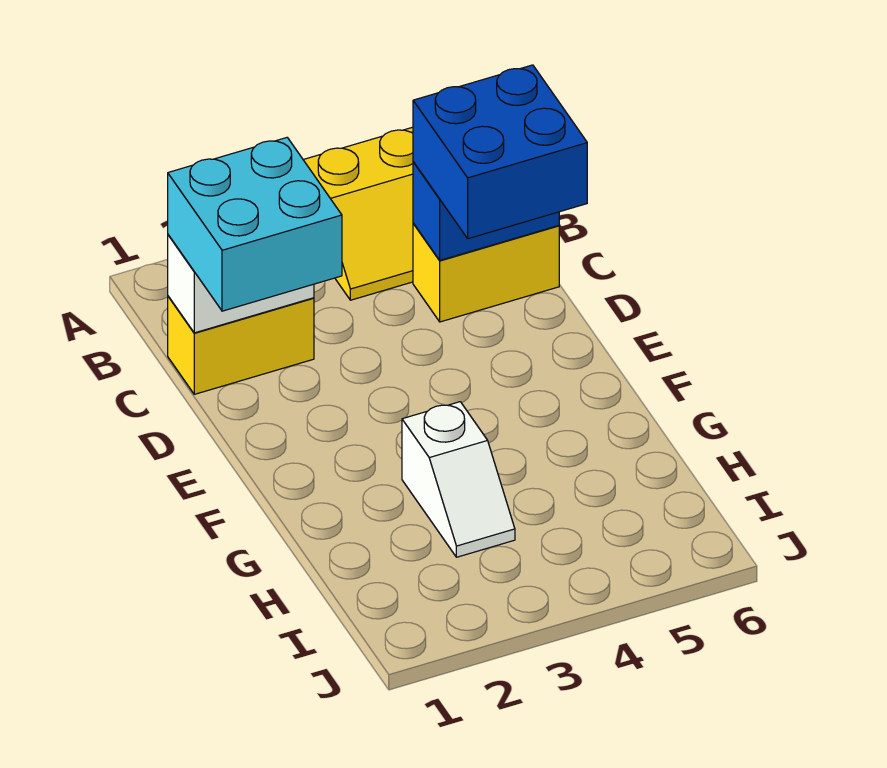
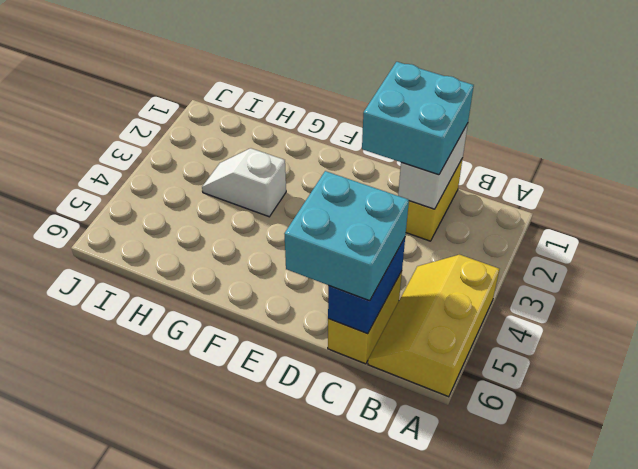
blue brick C5:D6 level 3 -> cyan brick C5:D6 level 3

